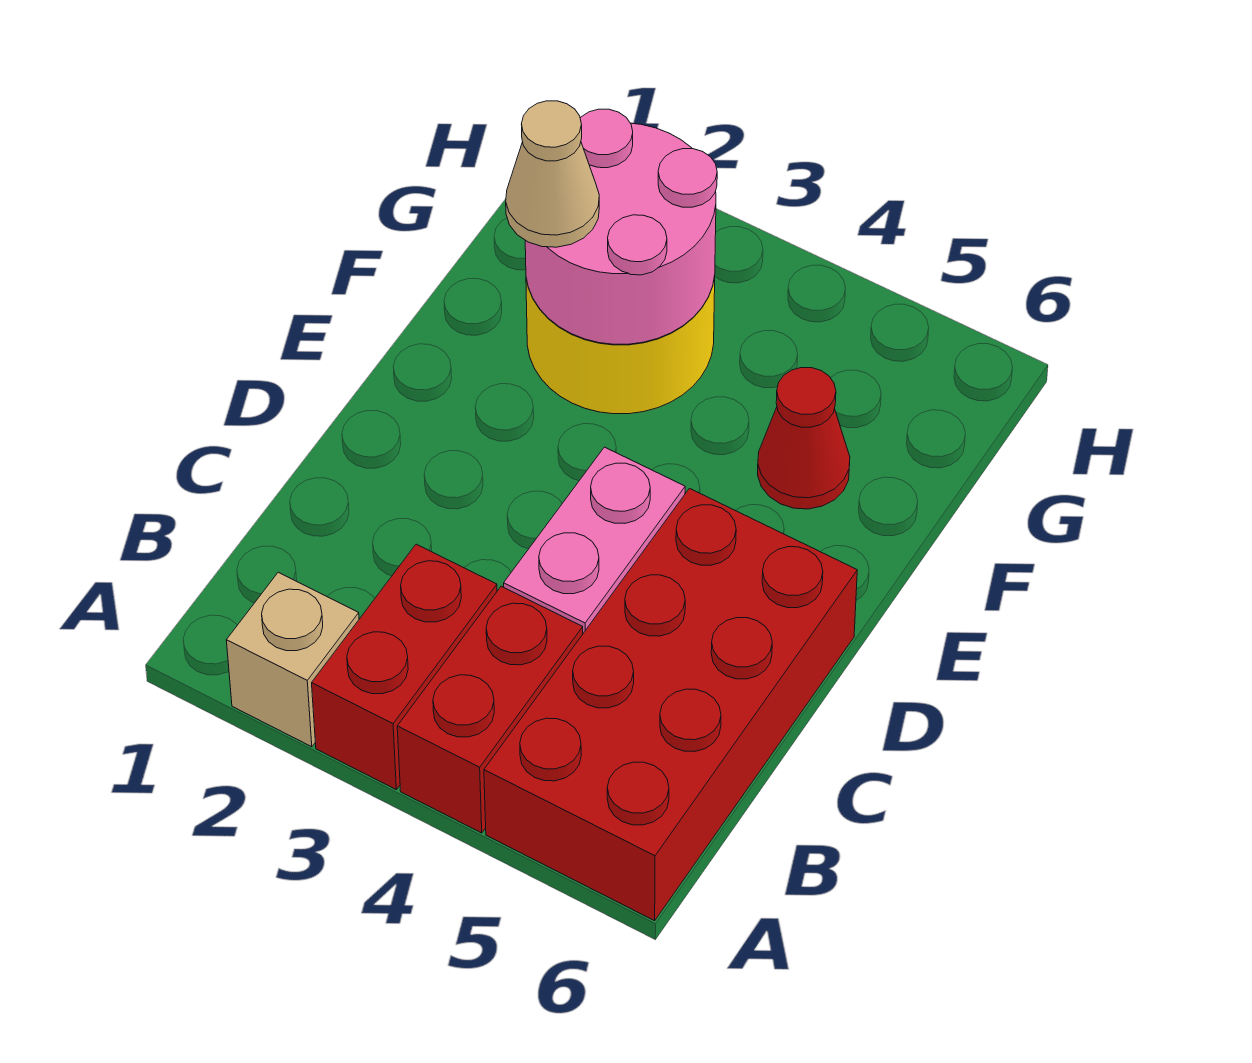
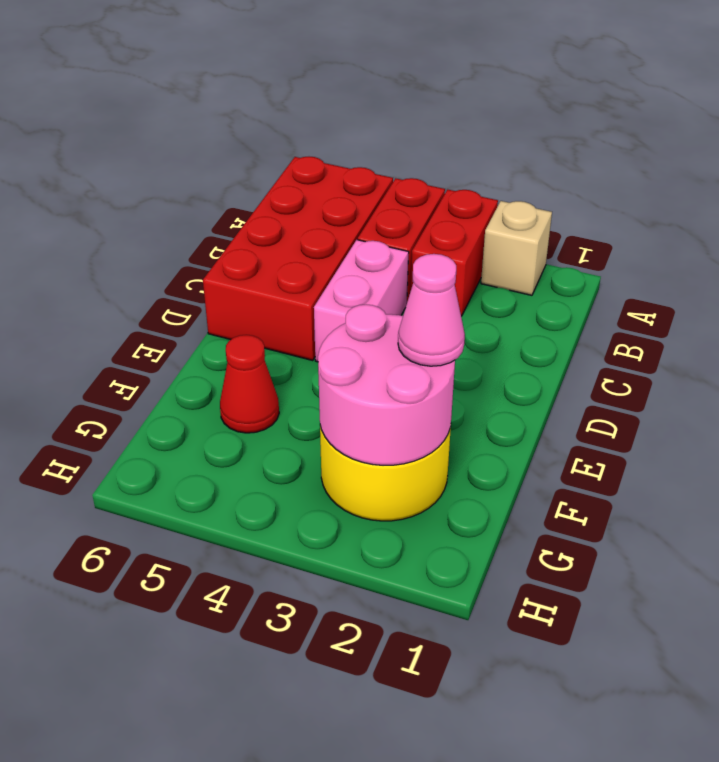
tan cone F2 level 3 -> pink cone F2 level 3

